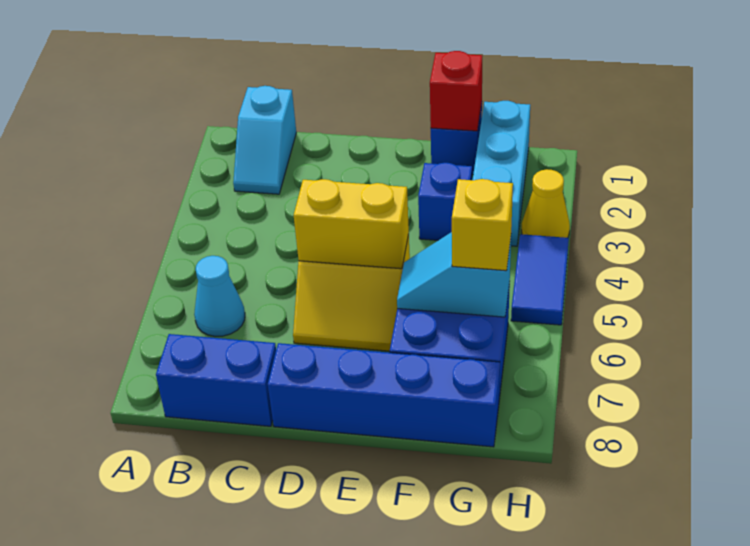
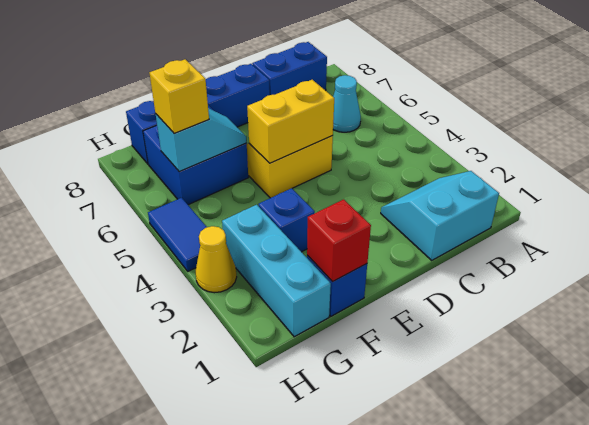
cyan slope B1:B2 level 1 top 1 -> cyan slope B1:C2 level 1 top 1

